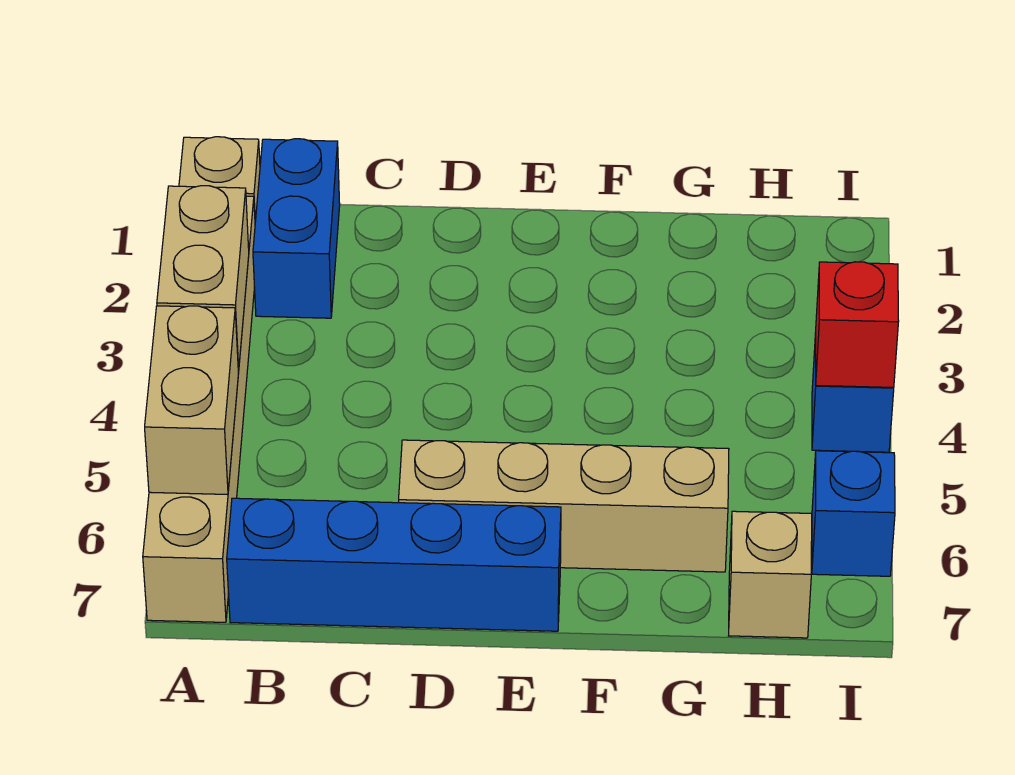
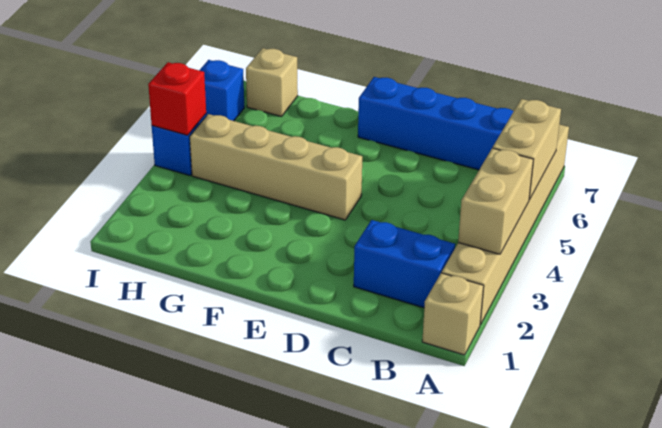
blue brick B1:B2 level 1 -> blue brick B2:C2 level 1
tan brick D6:G6 level 1 -> tan brick E4:H4 level 1

